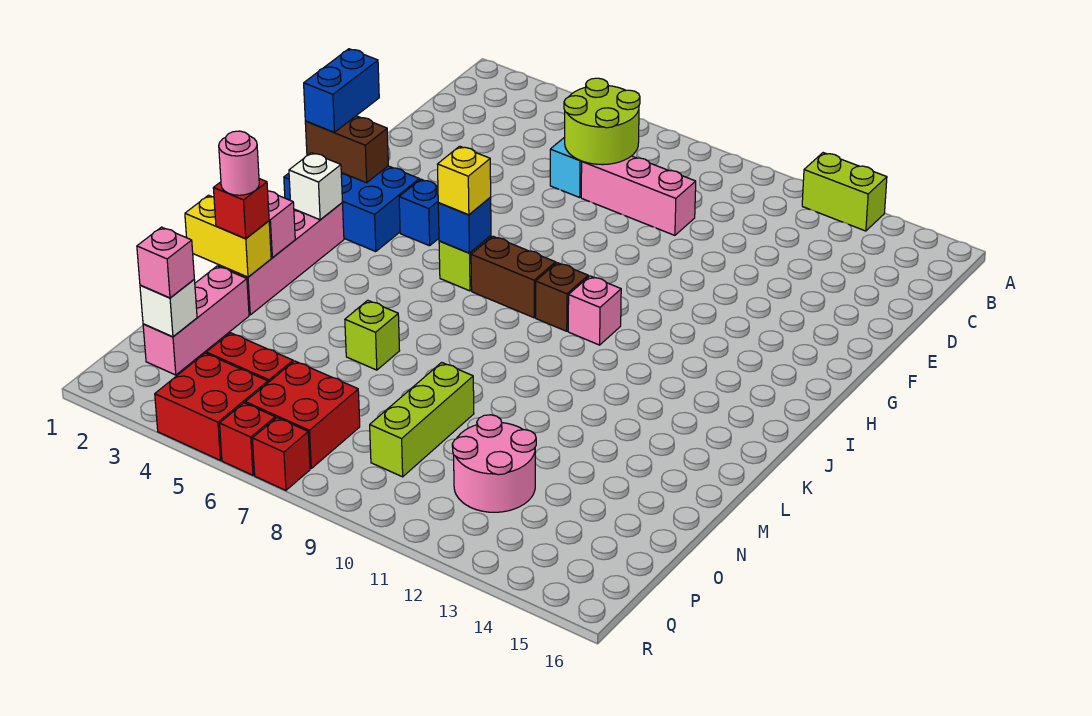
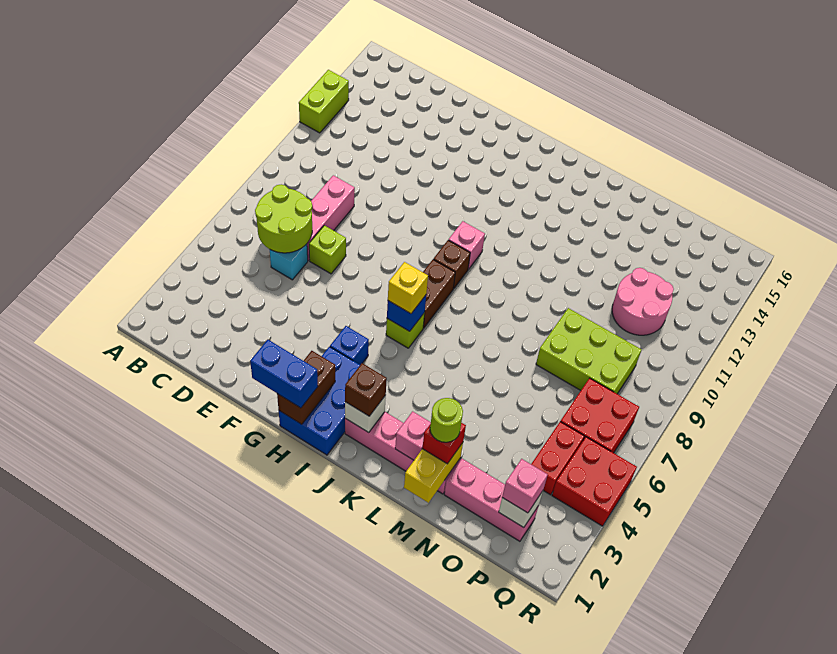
none -> brown brick J2 level 3
pink round brick M2 level 4 -> lime round brick M2 level 4
lime brick M6 level 1 -> lime brick E7 level 1
lime brick N9:P9 level 1 -> lime brick N8:P9 level 1
red brick R6 level 1 -> none
red brick R7 level 1 -> none

